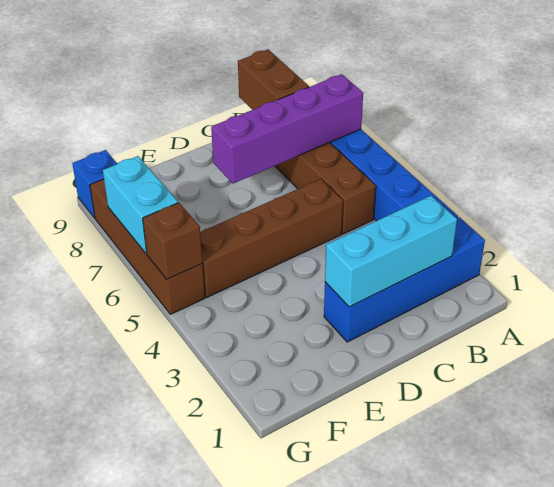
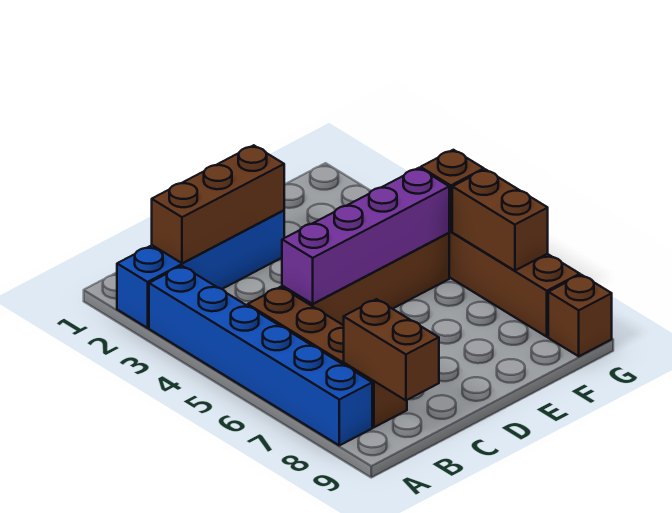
purple brick A7:D7 level 2 -> purple brick C5:F5 level 2
cyan brick B2:D2 level 2 -> brown brick B2:D2 level 2
cyan brick G6:G7 level 2 -> brown brick G6:G7 level 2
blue brick G9 level 1 -> brown brick G9 level 1

